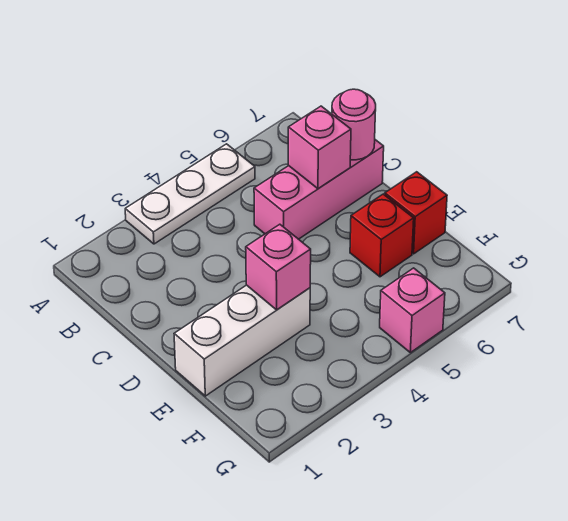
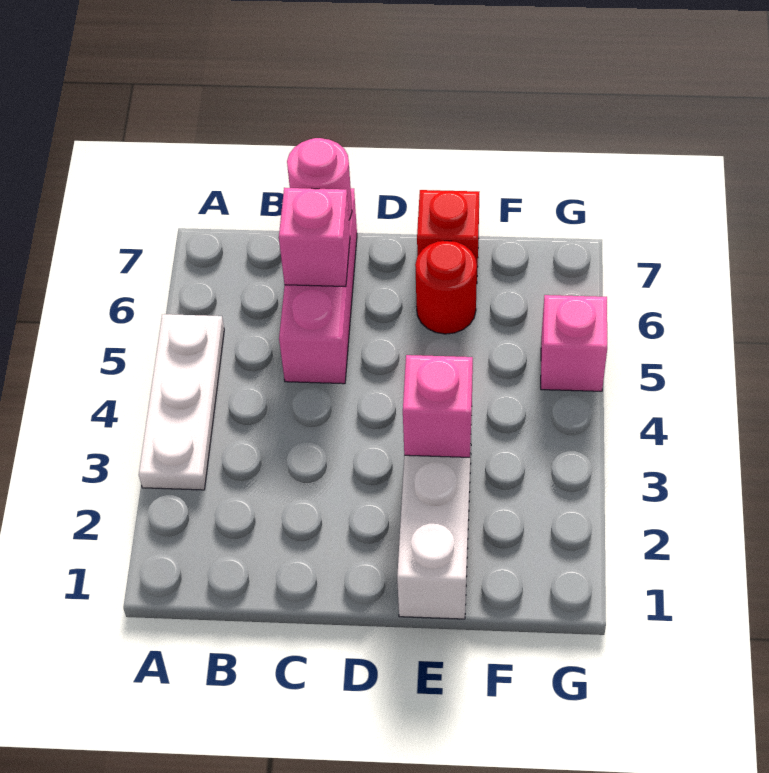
red brick E6 level 1 -> red round brick E6 level 1

